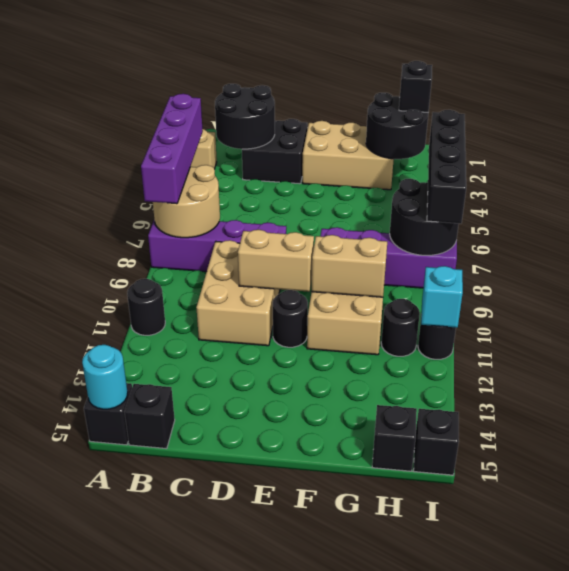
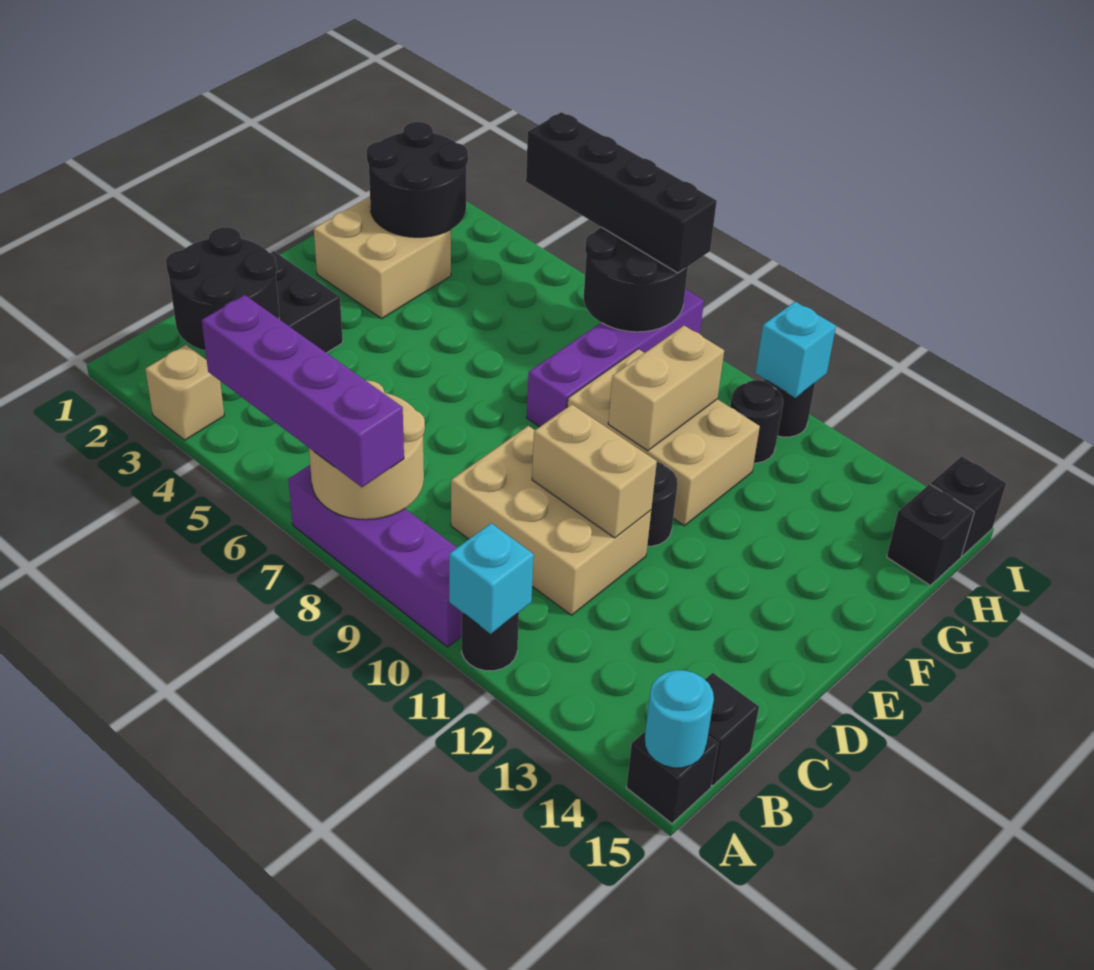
purple brick A8:D8 level 1 -> purple brick A7:A10 level 1
none -> cyan brick A11 level 2
tan brick D10:E10 level 2 -> tan brick D10:D11 level 2
tan brick E2:G3 level 1 -> tan brick F2:G3 level 1
black brick H2 level 3 -> none

